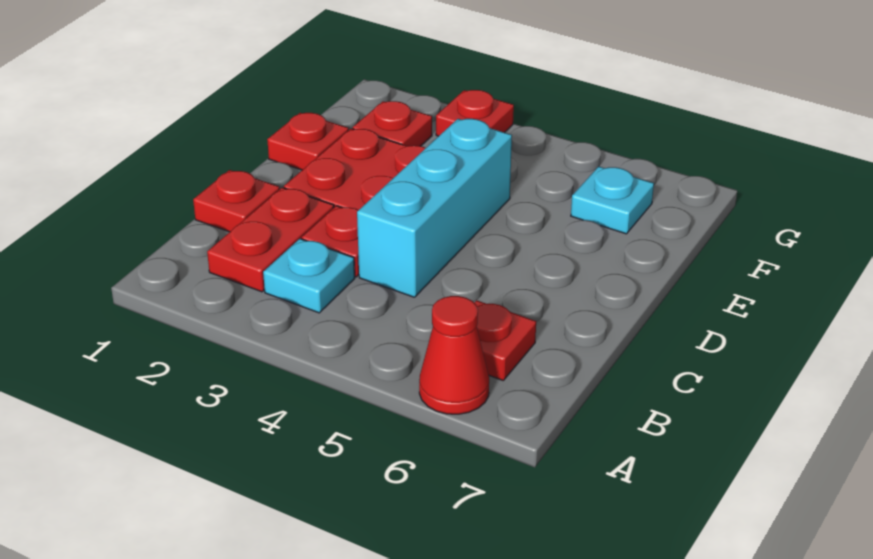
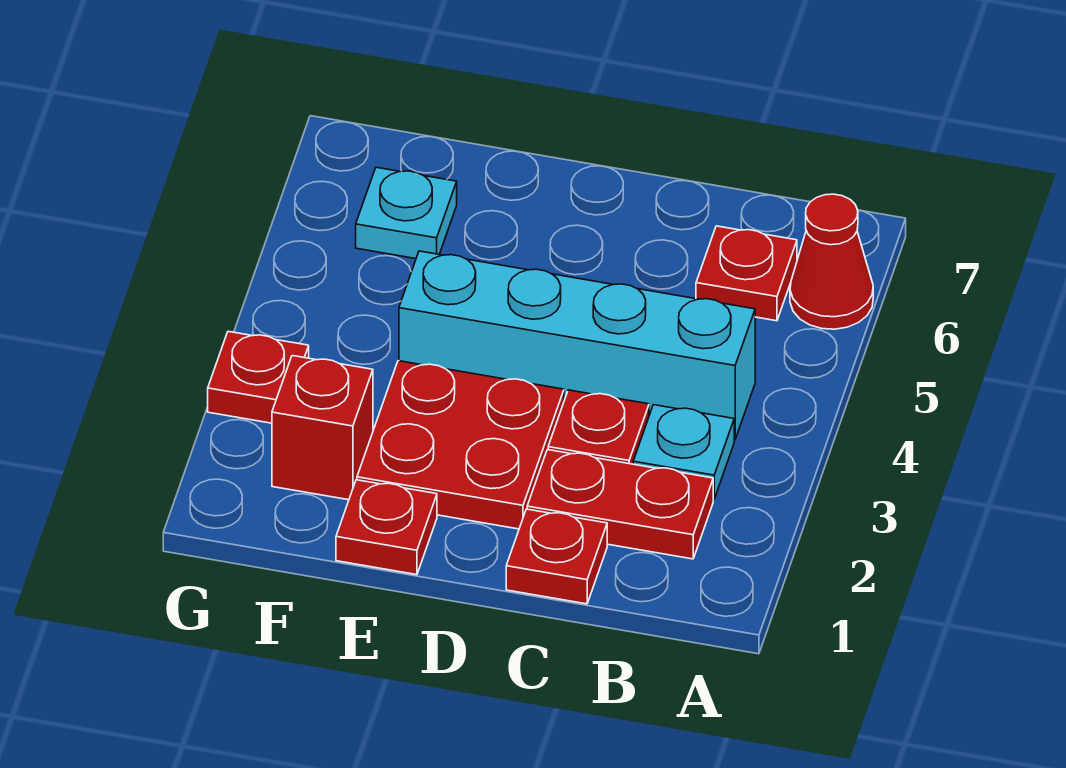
cyan brick C4:E4 level 1 -> cyan brick B4:E4 level 1
red plate F2 level 1 -> red brick F2 level 1

